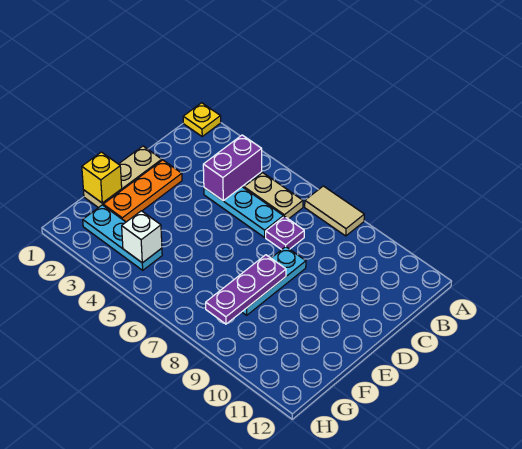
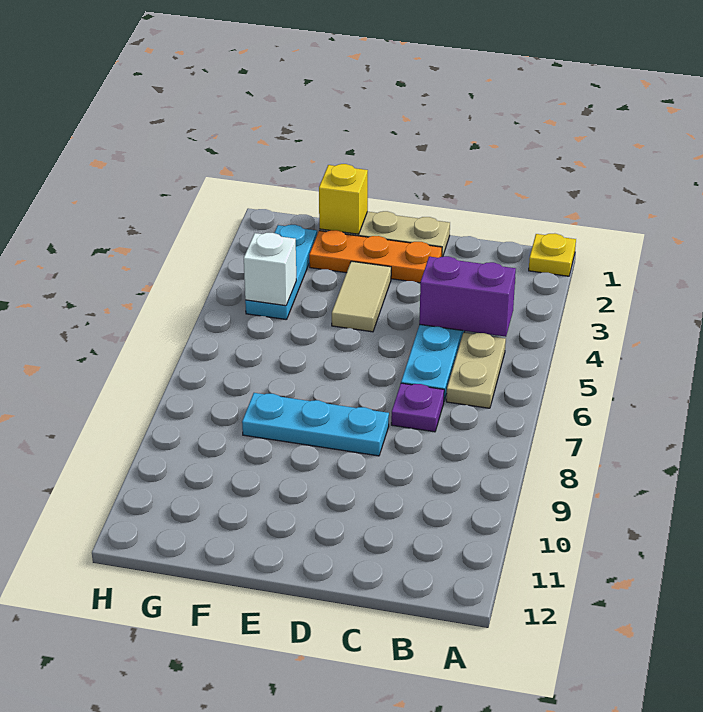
tan tile A7:A8 level 1 -> tan tile E3:E4 level 1
purple plate E8:G8 level 2 -> none

